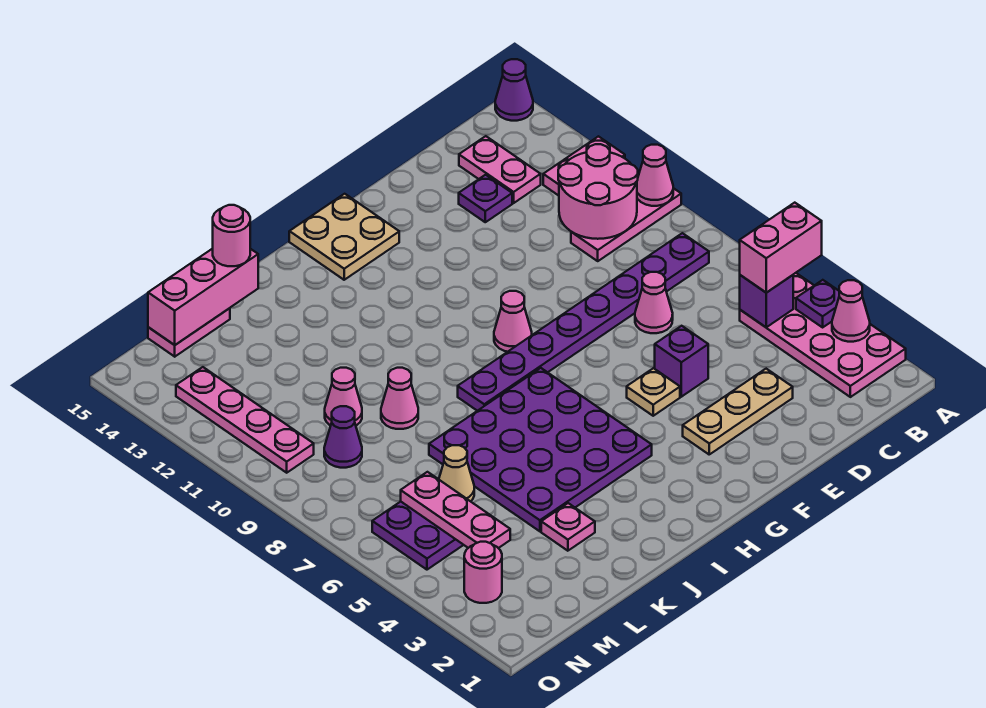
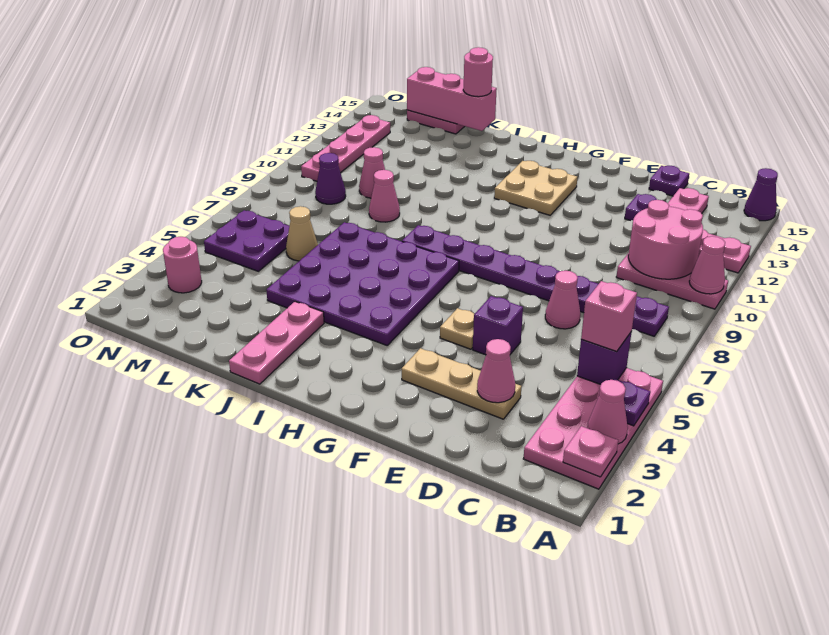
pink brick A5:B5 level 3 -> pink brick B5 level 3
none -> purple plate D15 level 1
pink cone G9 level 1 -> pink cone D3 level 2
tan plate G14:H15 level 1 -> tan plate G12:H13 level 1
pink plate K3 level 1 -> pink plate A2 level 2
pink plate M4:M6 level 2 -> pink plate J1:J3 level 1

